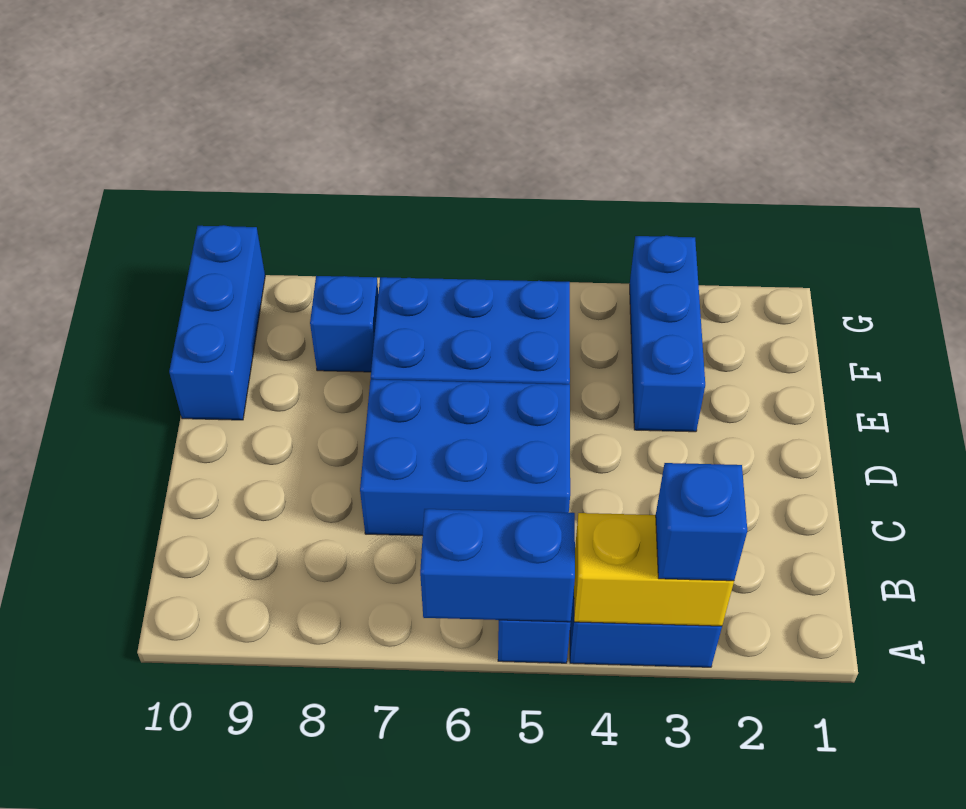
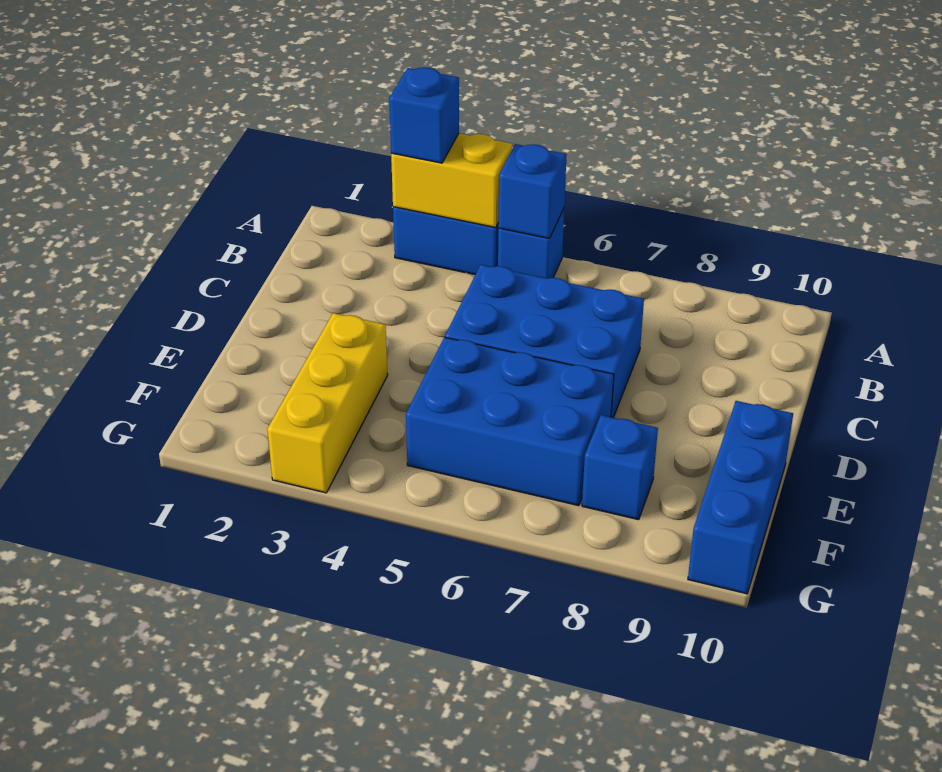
blue brick A5:A6 level 2 -> blue brick A5 level 2
blue brick E3:G3 level 1 -> yellow brick E3:G3 level 1

